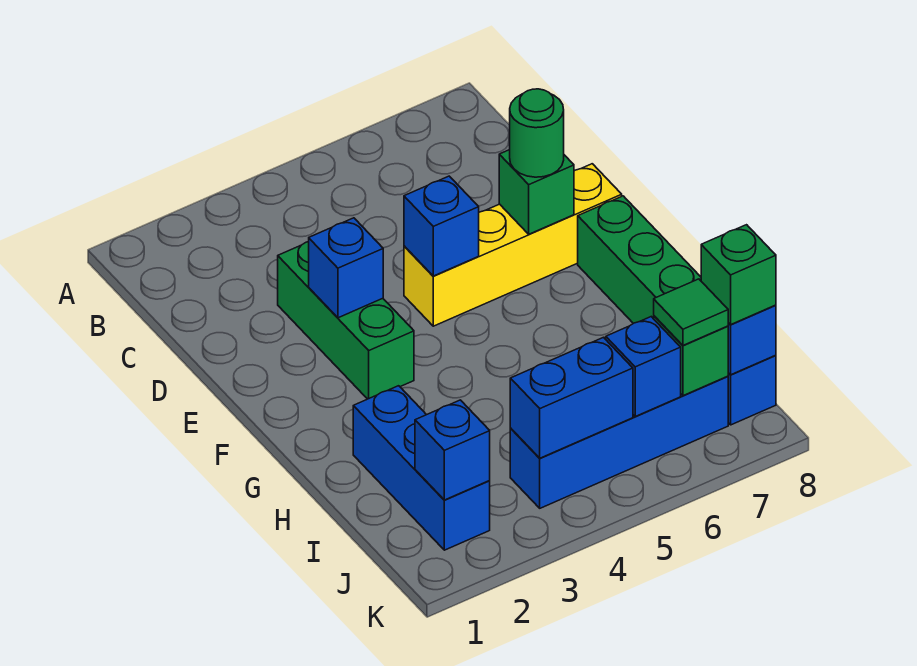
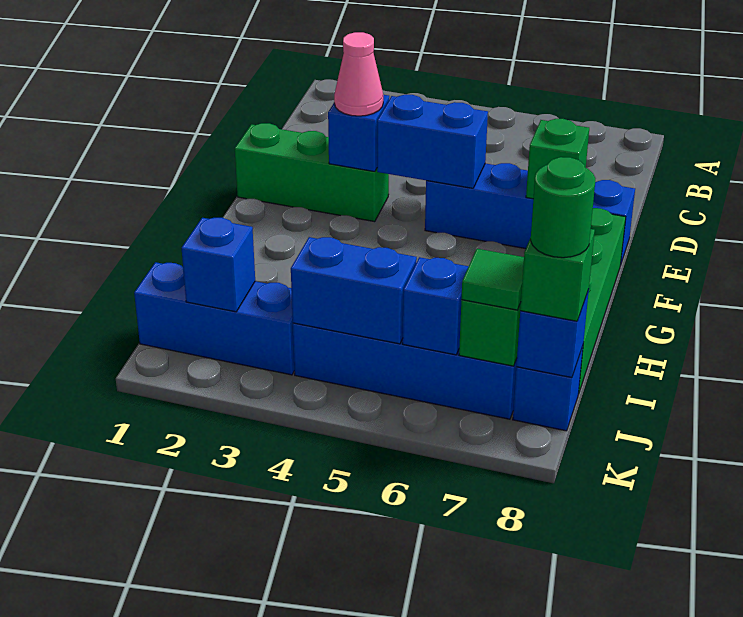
green brick D3:F3 level 1 -> green brick E1:E3 level 1
none -> pink cone E3 level 3
yellow brick E5:E8 level 1 -> blue brick E5:E8 level 1
blue brick E5 level 2 -> blue brick E4:E5 level 2
green round brick E7 level 3 -> green round brick J8 level 4
blue brick H2:J2 level 1 -> blue brick J1:J3 level 1

